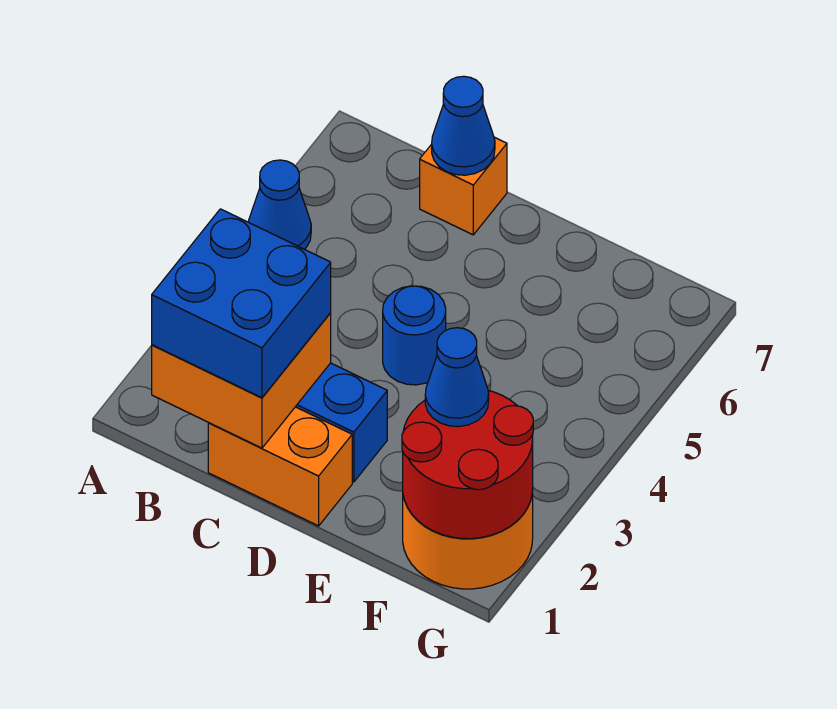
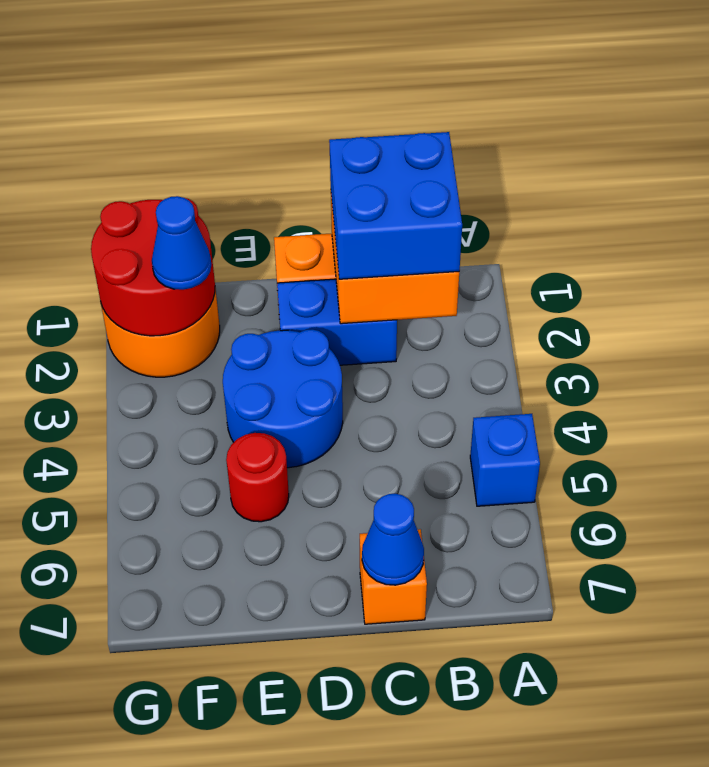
blue cone A5 level 1 -> blue brick A5 level 1
blue round brick D4 level 1 -> blue round brick D3:E4 level 1
none -> red round brick E5 level 1

